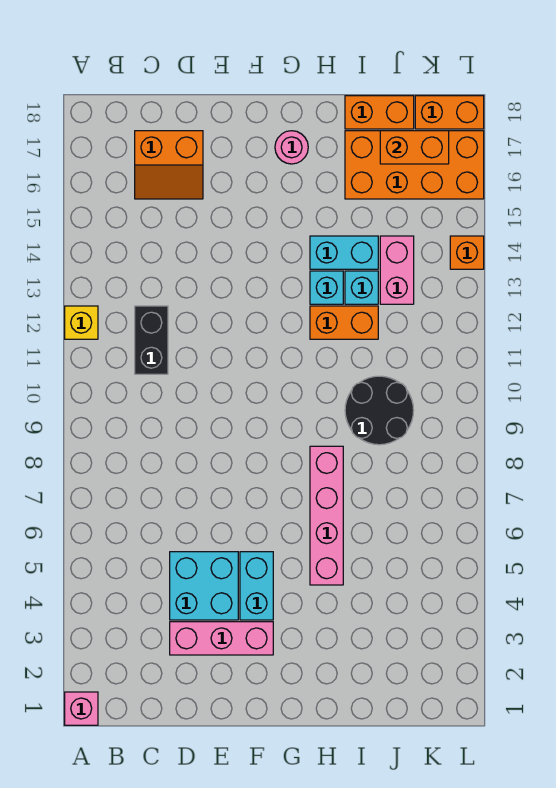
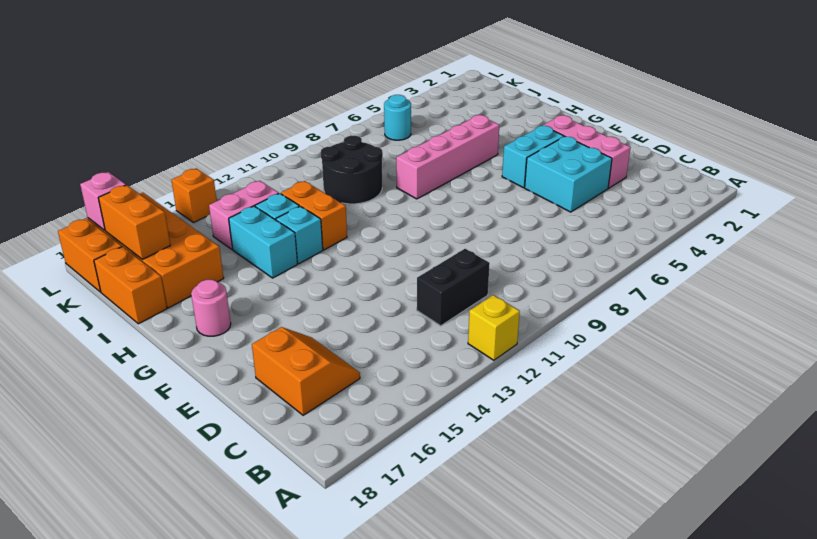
pink brick A1 level 1 -> pink brick L17 level 2
none -> cyan round brick K6 level 1

